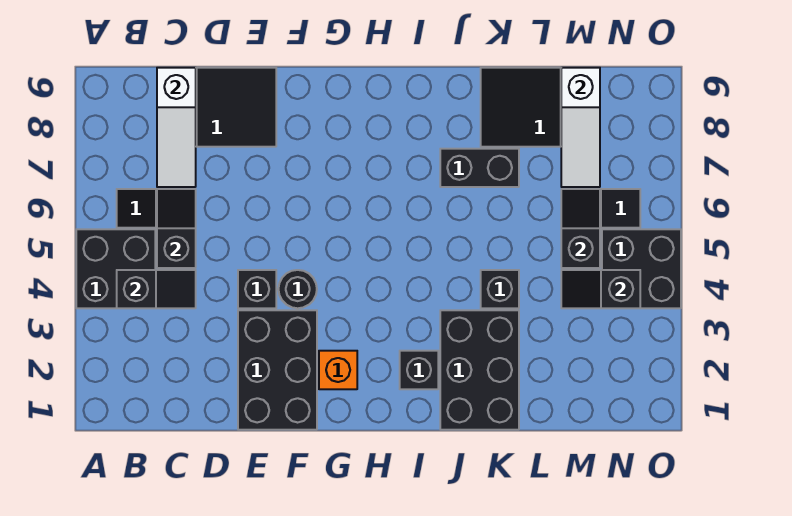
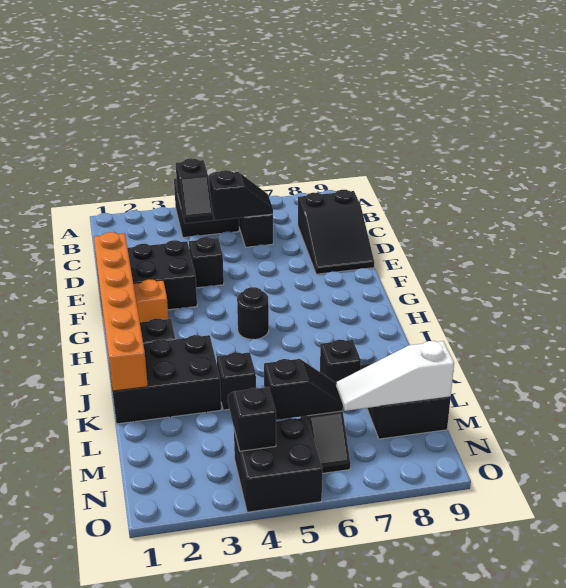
white slope C7:C9 level 2 top 9 -> none
none -> orange brick F1:K1 level 2
black round brick F4 level 1 -> black round brick H5 level 1
black brick J7:K7 level 1 -> black brick K7 level 1

